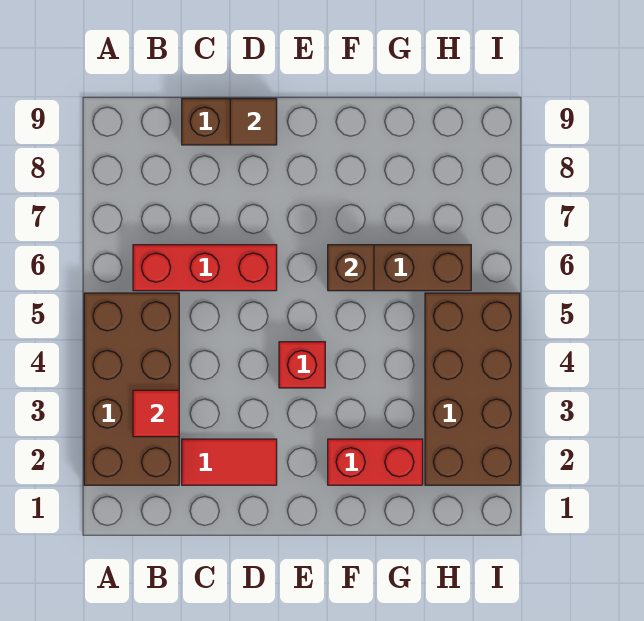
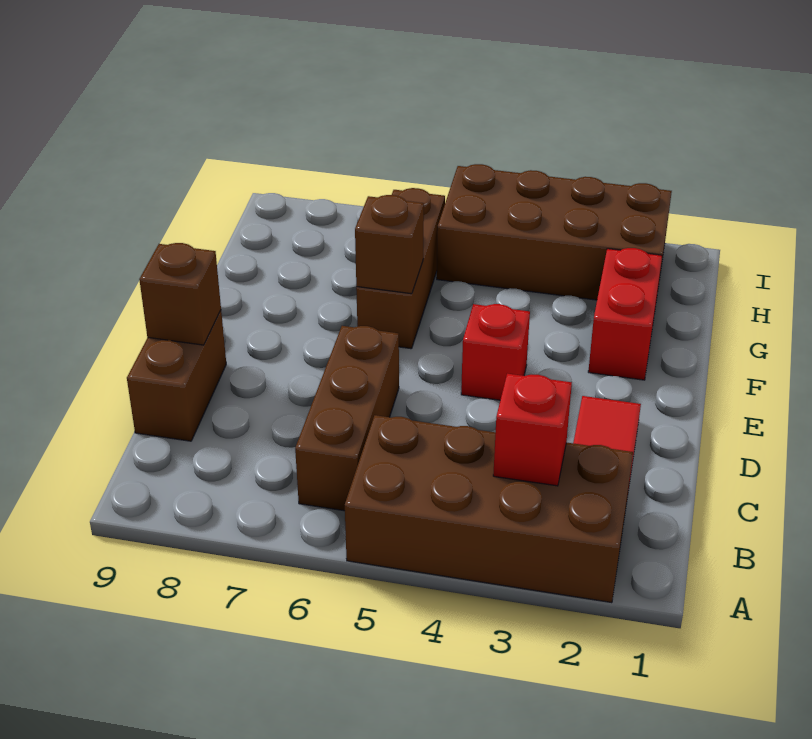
red tile B3 level 2 -> red brick B3 level 2
red brick B6:D6 level 1 -> brown brick B6:D6 level 1
brown tile D9 level 2 -> brown brick D9 level 2

